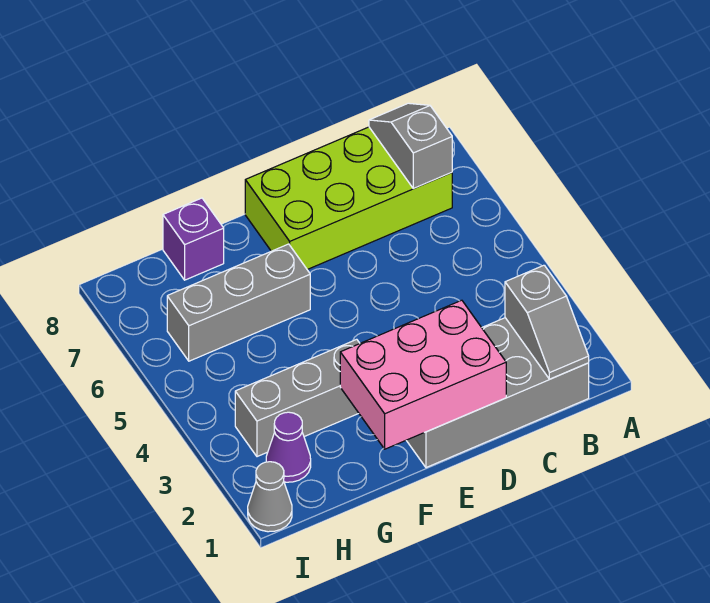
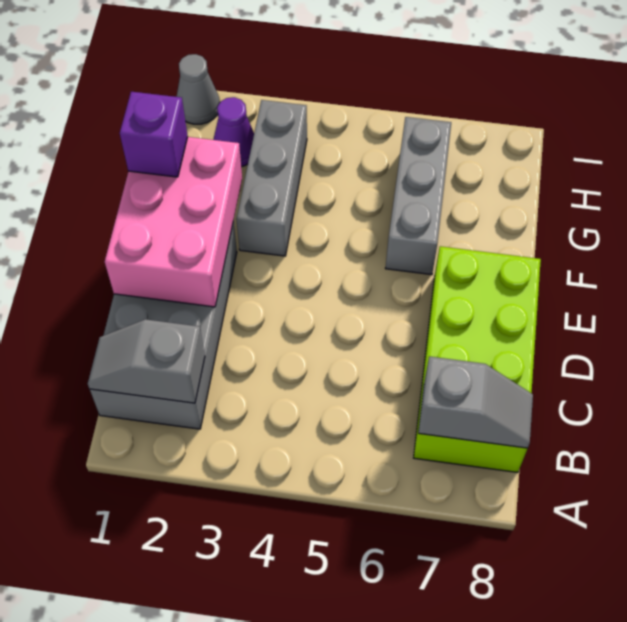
purple brick G8 level 1 -> purple brick F1 level 3

